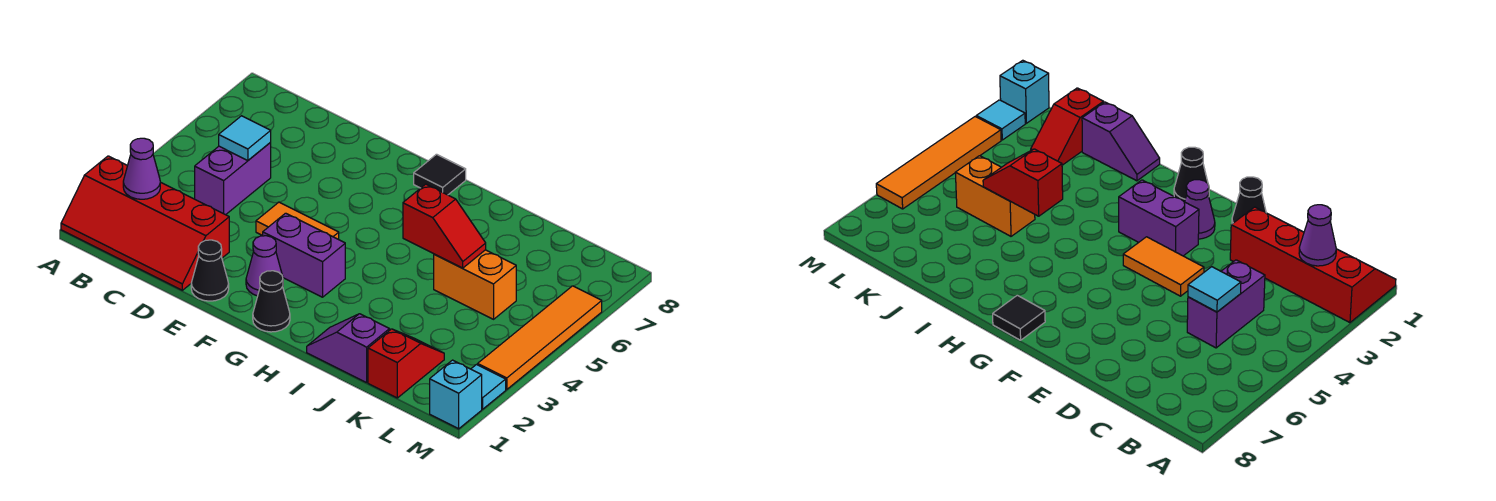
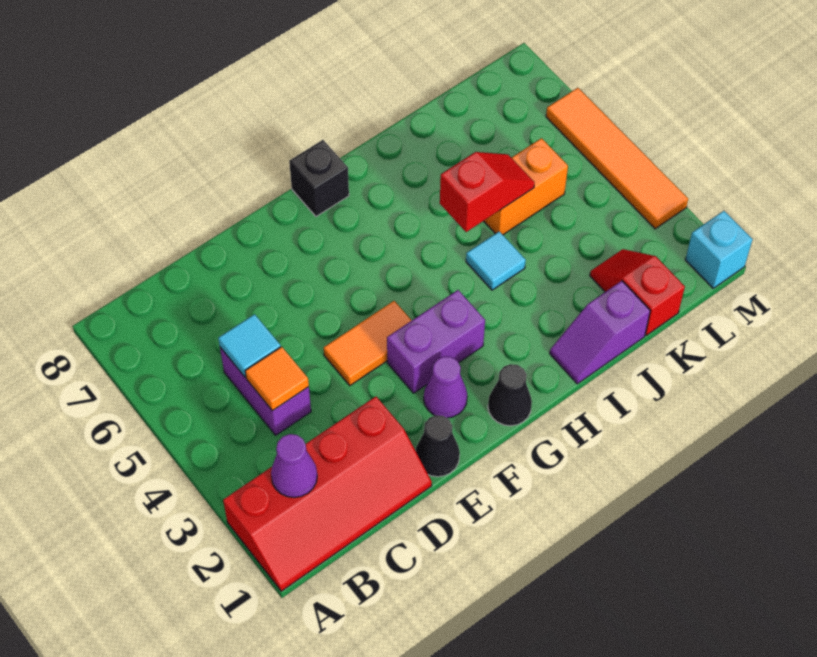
none -> orange tile C4 level 2
black tile G8 level 1 -> black brick G8 level 1
cyan tile M2 level 1 -> cyan tile I4 level 1

